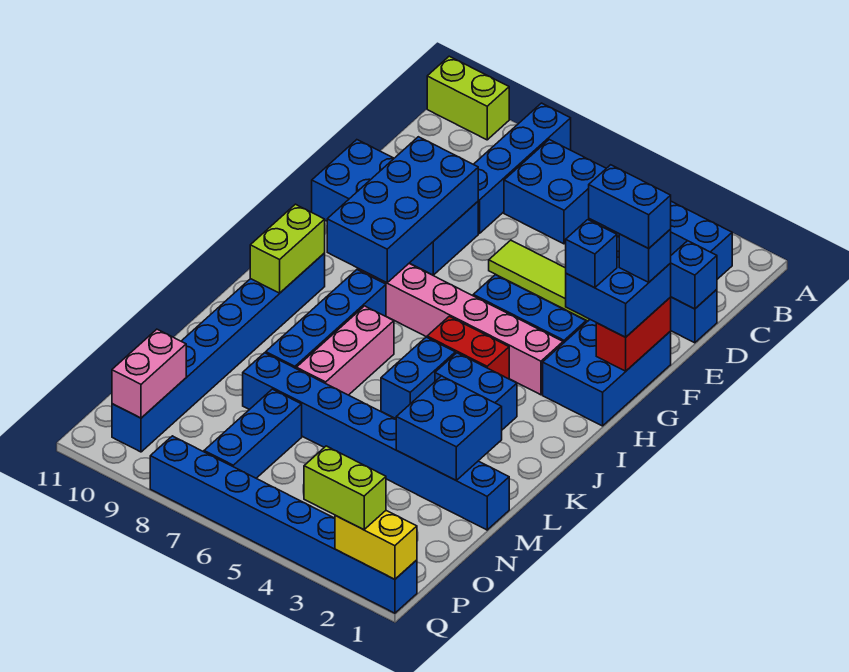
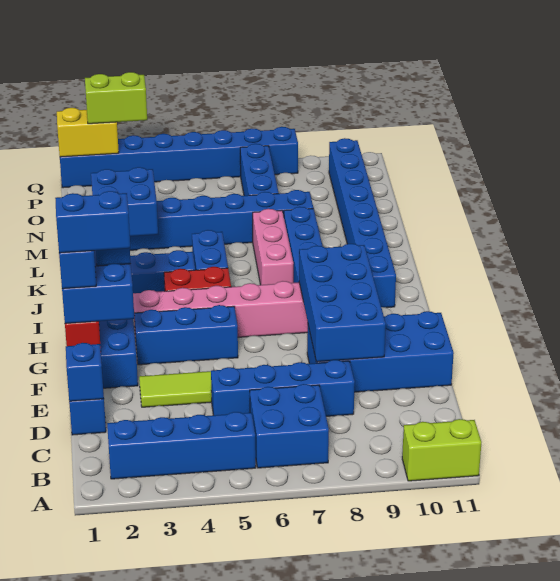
blue brick A8:D8 level 1 -> blue brick D5:D8 level 1
lime brick I10:J10 level 2 -> none
pink brick O10:P10 level 2 -> none

